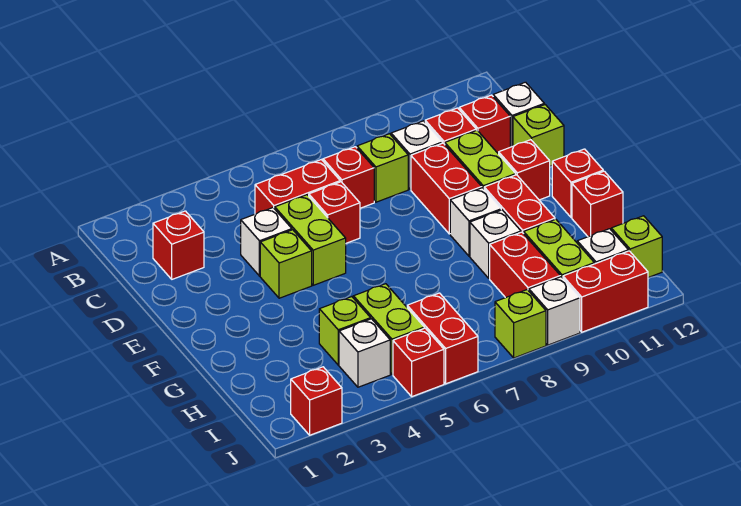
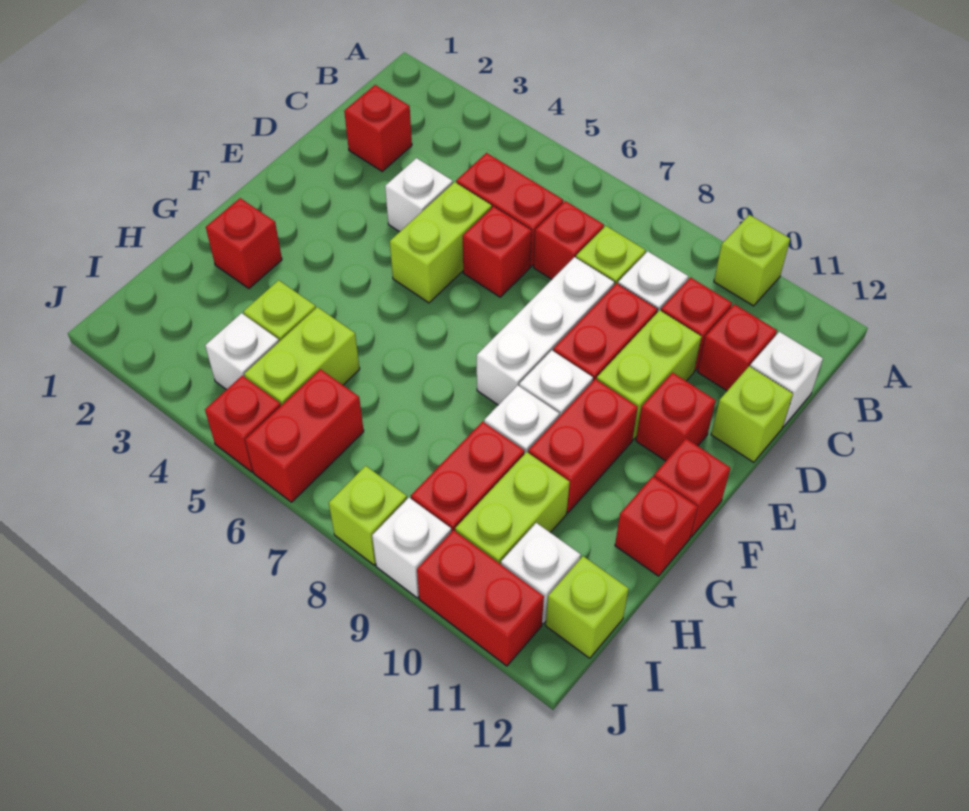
none -> white brick D8:F8 level 1
lime brick E4 level 1 -> lime brick A10 level 1
red brick J2 level 1 -> red brick G2 level 1

